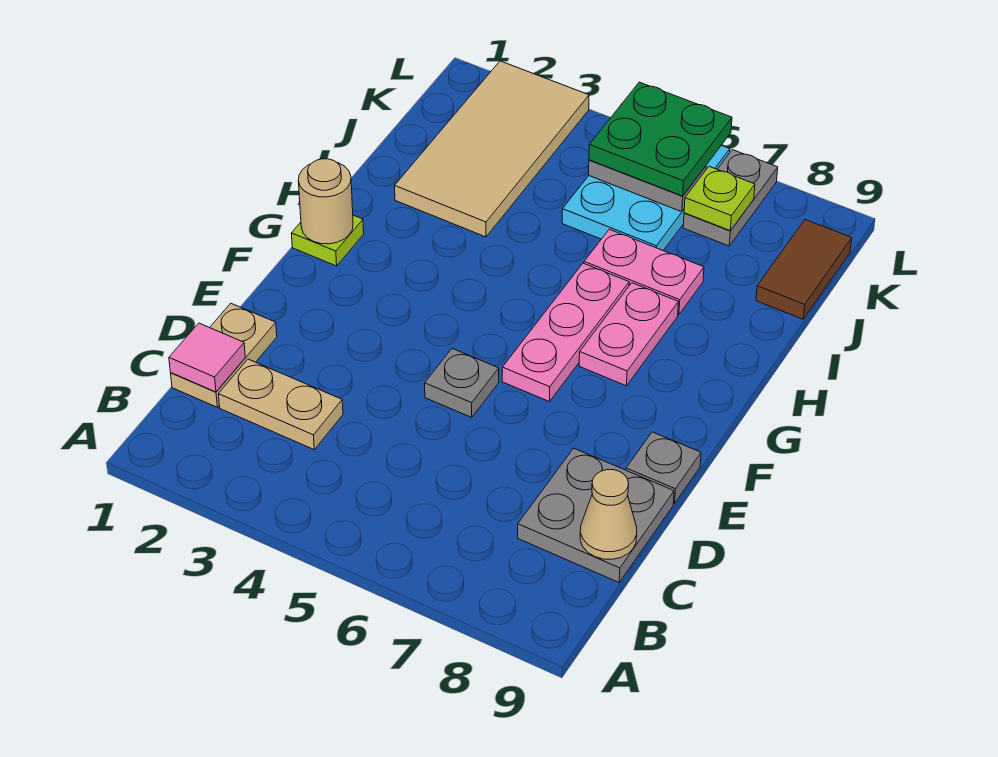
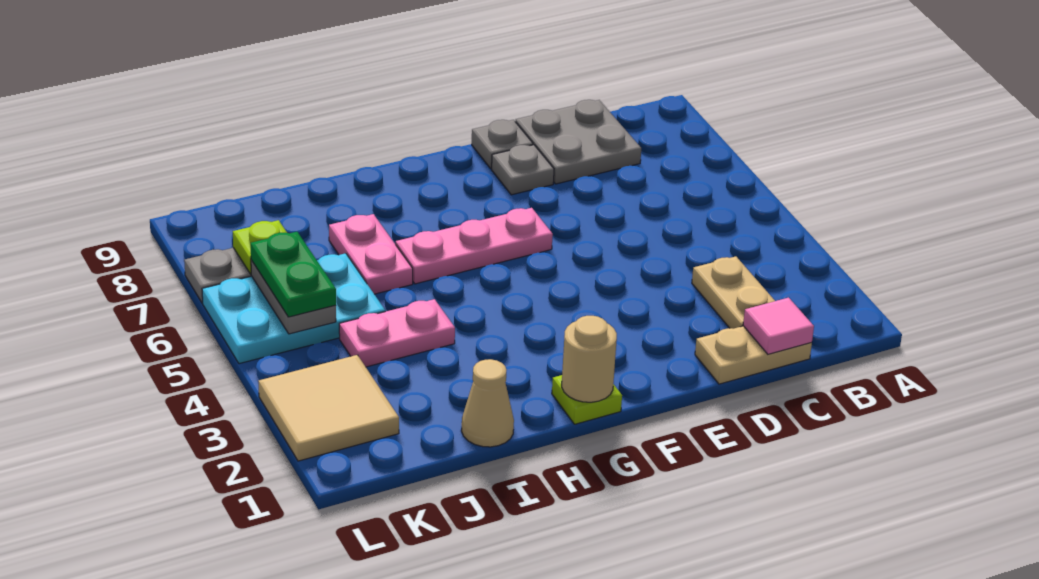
tan cone C9 level 2 -> tan cone I1 level 1
grey plate E5 level 1 -> grey plate E8 level 1
pink plate G7:H7 level 1 -> pink plate I4:J4 level 1
tan tile I2:L3 level 1 -> tan tile K2:L3 level 1
brown tile J9:K9 level 1 -> none
green plate K5:L6 level 3 -> green plate K5:K6 level 3

